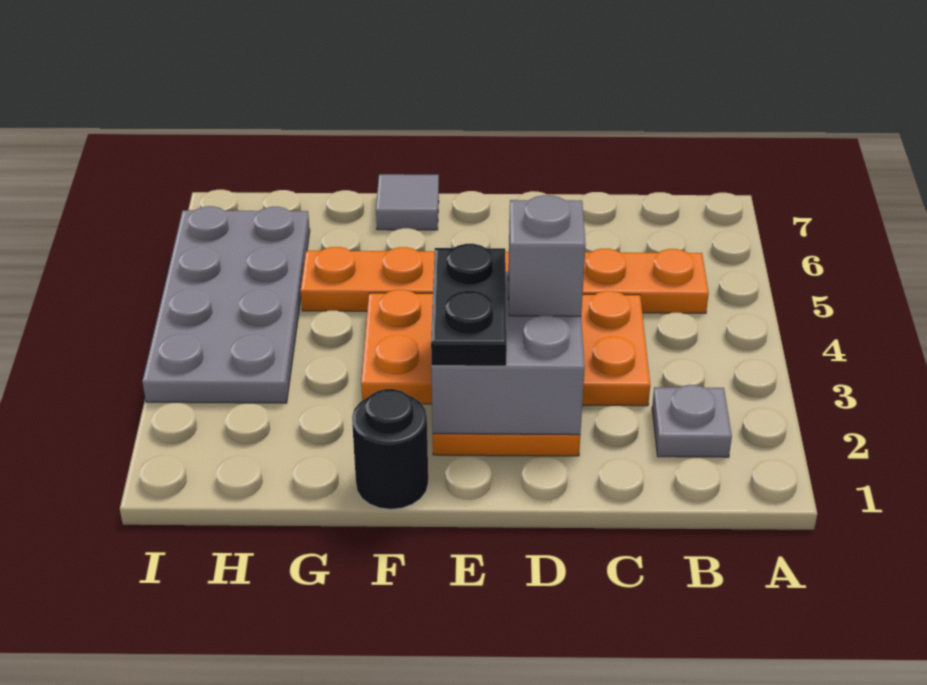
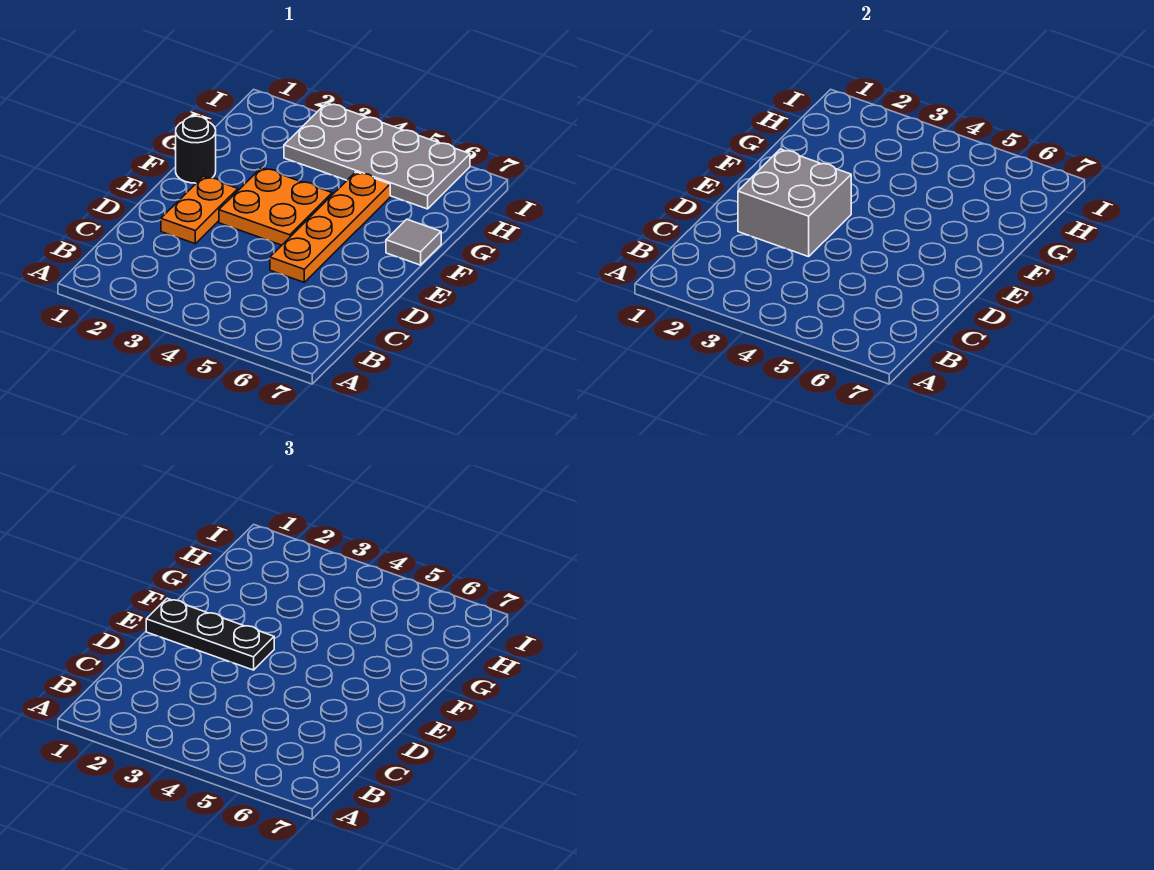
grey plate B2 level 1 -> none
orange plate B5:G5 level 1 -> orange plate D5:G5 level 1
orange plate C3:F4 level 1 -> orange plate E3:F4 level 1
grey brick D3 level 3 -> none
black plate E2:E3 level 3 -> black plate E1:E3 level 3

